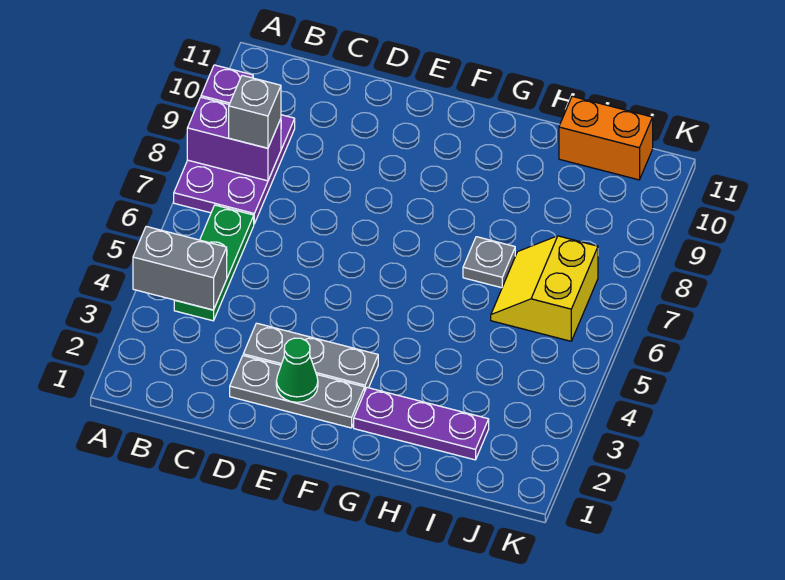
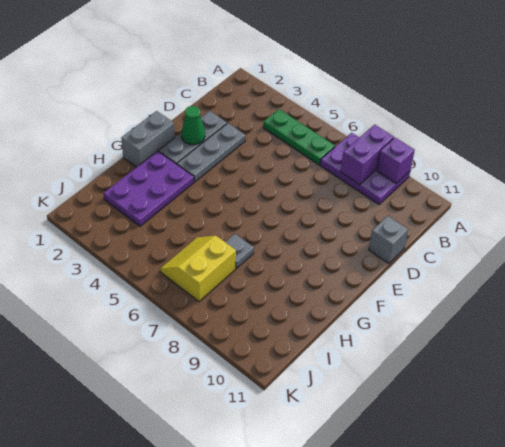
grey brick A4:B4 level 2 -> grey brick F1:G1 level 1
grey brick B8 level 3 -> grey brick D11 level 1
purple plate G2:I2 level 1 -> purple plate G2:I3 level 1
yellow slope I6:J7 level 1 top J -> yellow slope I6:J7 level 1 top 7
orange brick I11:J11 level 1 -> none

